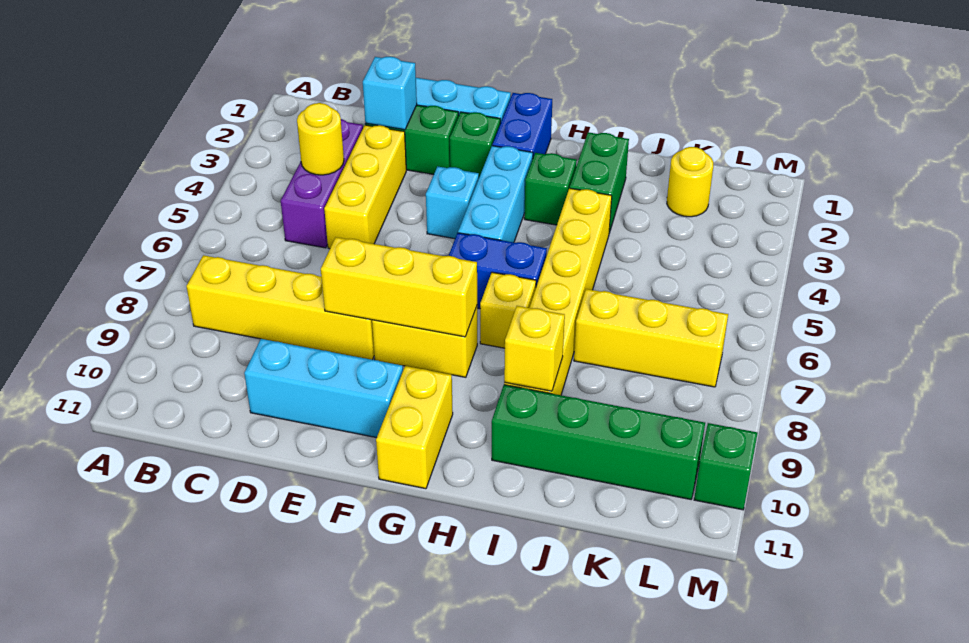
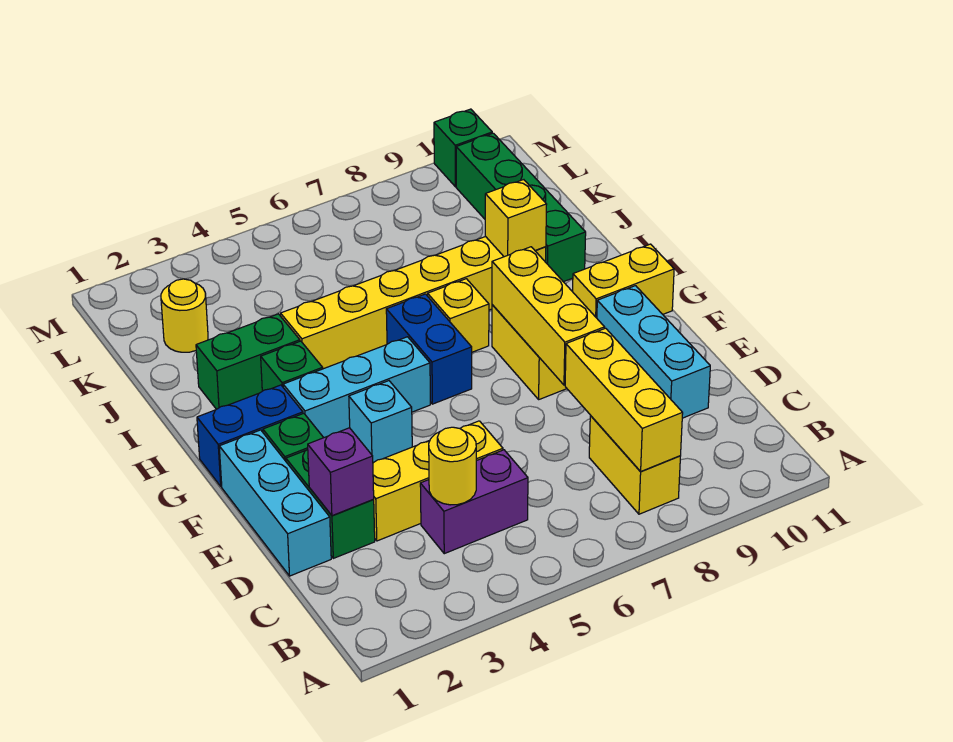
yellow brick B8:E8 level 1 -> yellow brick B8:C8 level 1
purple brick C3:C5 level 1 -> purple brick C4:C5 level 1
cyan brick D2 level 2 -> purple brick D2 level 2
yellow brick J7:L7 level 1 -> yellow brick B8:D8 level 2

